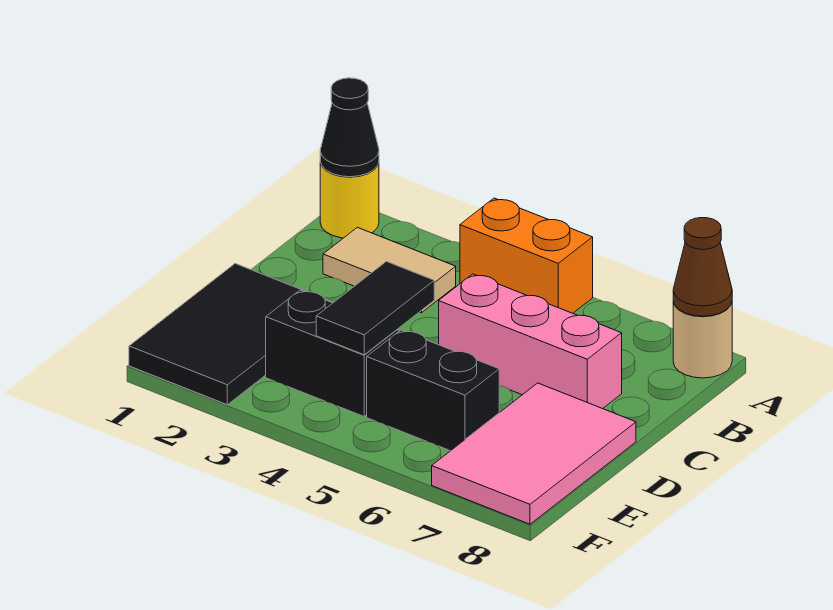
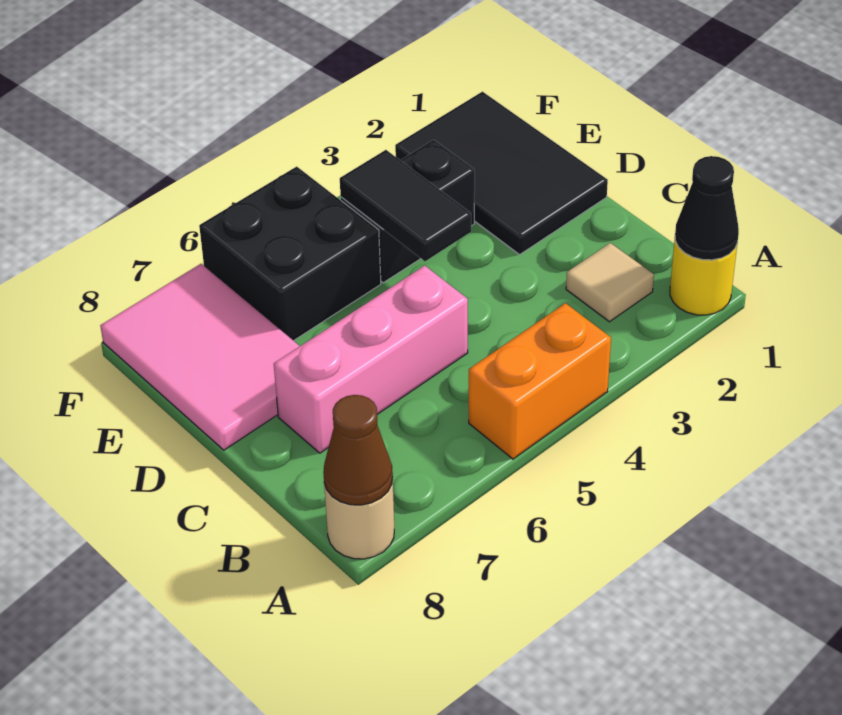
tan tile B2:B3 level 1 -> tan tile B2 level 1
black brick E5:E6 level 1 -> black brick E5:F6 level 1

